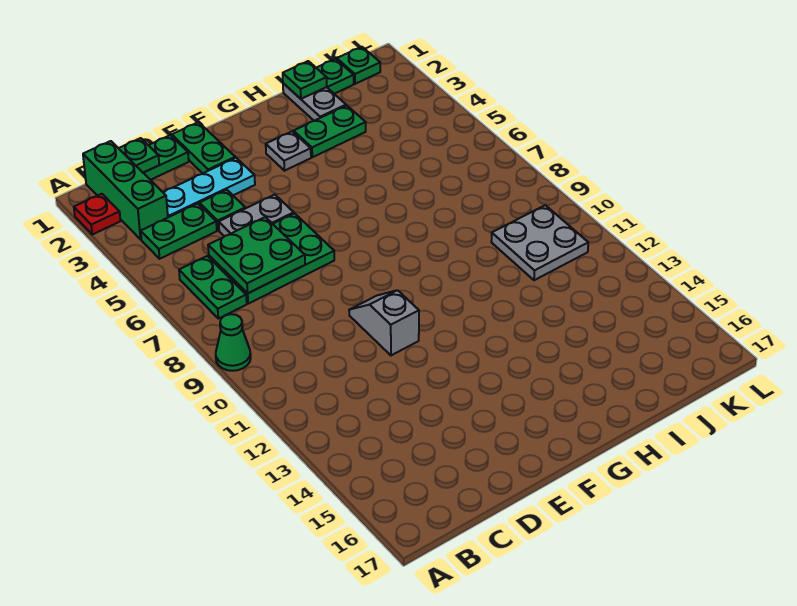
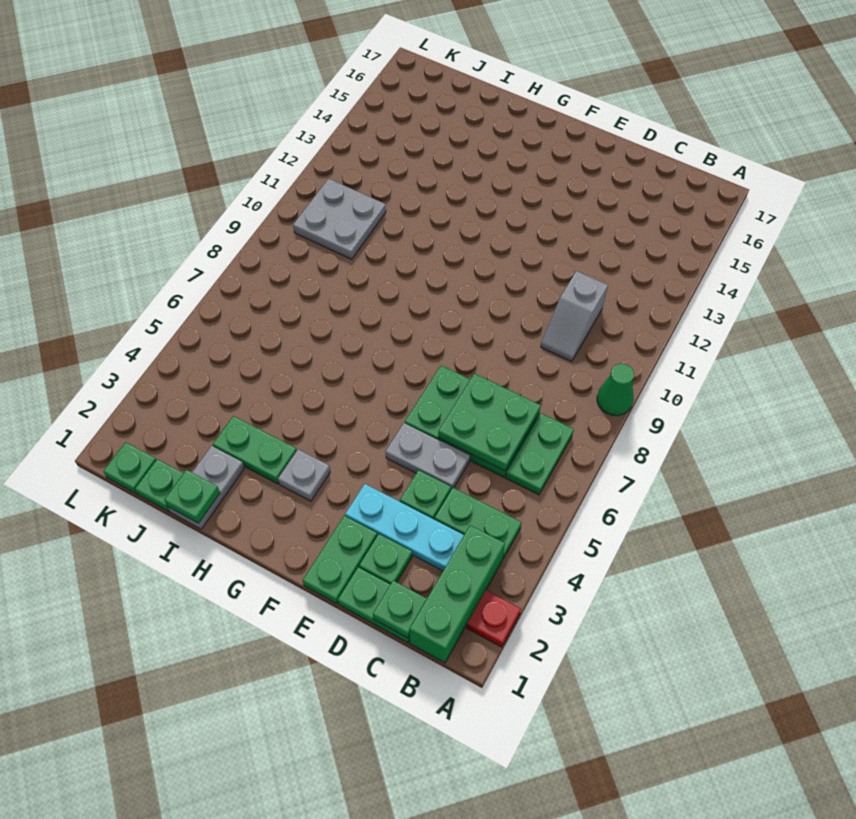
none -> green plate D2 level 1
grey slope E10:E11 level 1 top 11 -> grey slope C10:C11 level 1 top 11

